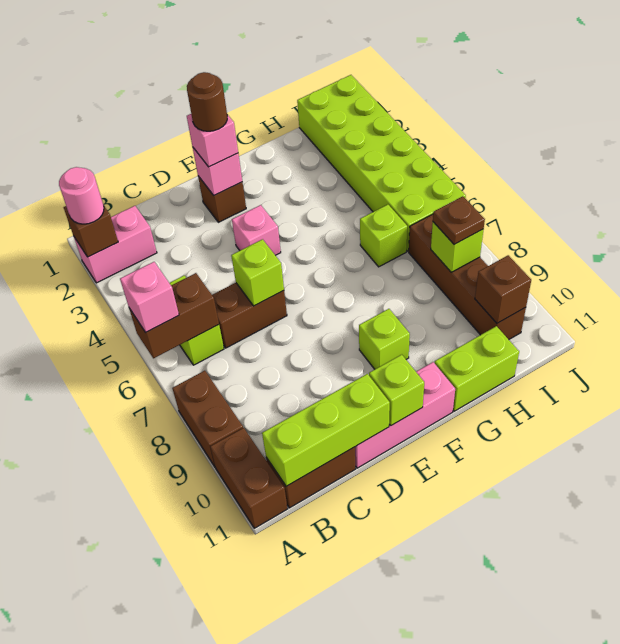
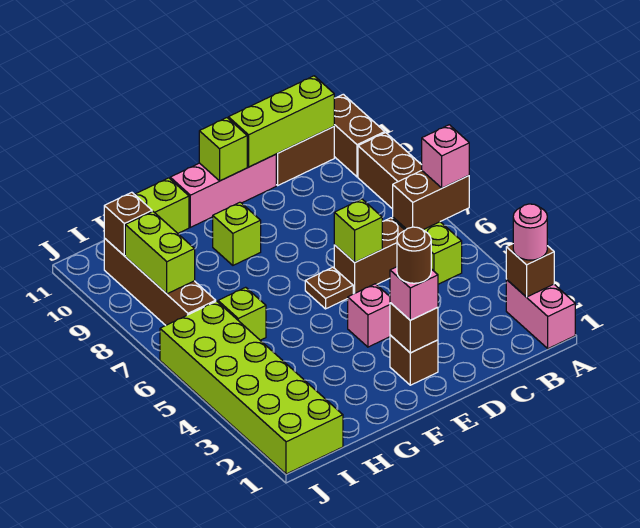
pink brick A2:B2 level 1 -> pink brick A1:A2 level 1
pink brick E2 level 2 -> brown brick E2 level 2
lime brick I8 level 2 -> lime brick I8:I9 level 2
brown plate I8 level 3 -> brown plate E6 level 1

